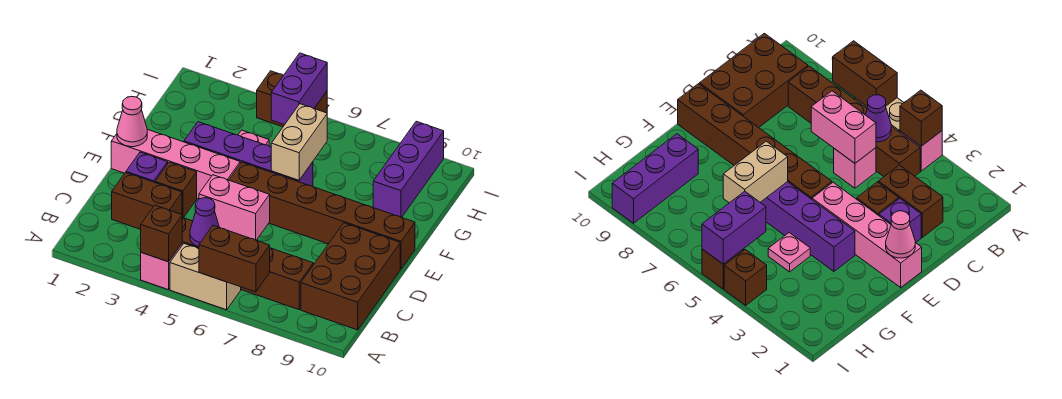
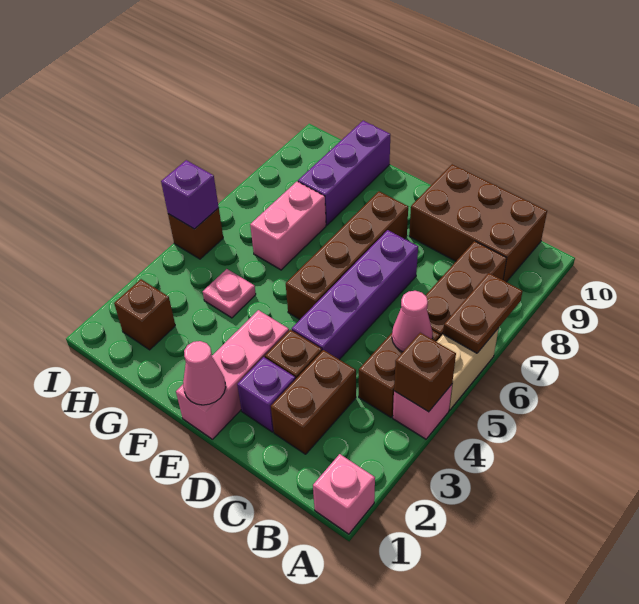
brown brick A6:A7 level 2 -> brown plate A6:A7 level 2
purple cone B5 level 2 -> pink cone B5 level 2
pink brick C5 level 1 -> pink brick A1 level 1
pink brick C5:C6 level 2 -> pink brick G6:G7 level 1
pink brick E1:E4 level 1 -> pink brick E1:E3 level 1
brown brick E5:E10 level 1 -> brown brick E5:E8 level 1
purple brick F3:F6 level 1 -> purple brick D4:D7 level 1
tan brick F6:G6 level 2 -> none
purple brick G9:I9 level 1 -> purple brick G8:G10 level 1
purple brick H5:I5 level 2 -> purple brick I5 level 2
brown brick I4 level 1 -> brown brick H2 level 1

